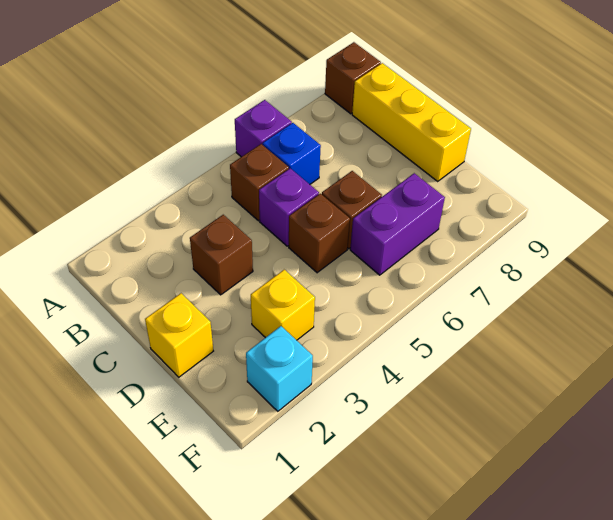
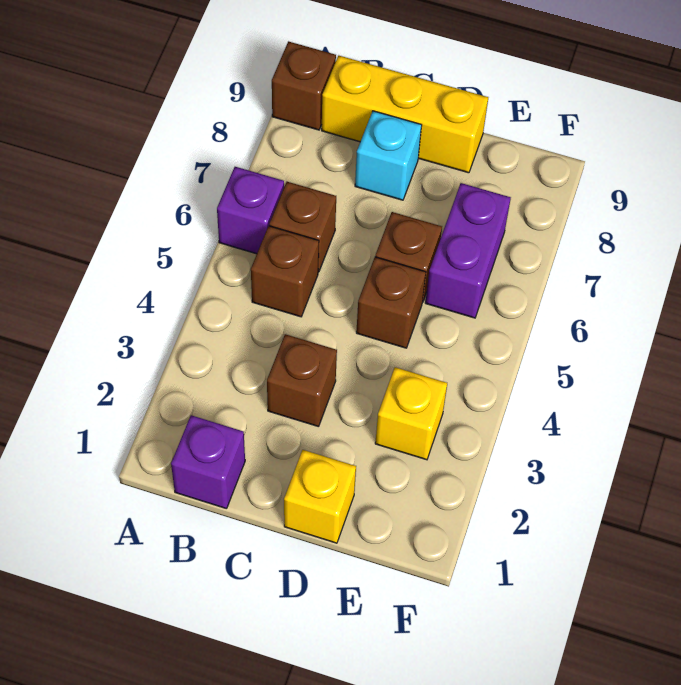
blue brick B6 level 1 -> brown brick B6 level 1
purple brick C5 level 1 -> purple brick B1 level 1
cyan brick F2 level 1 -> cyan brick C8 level 1

